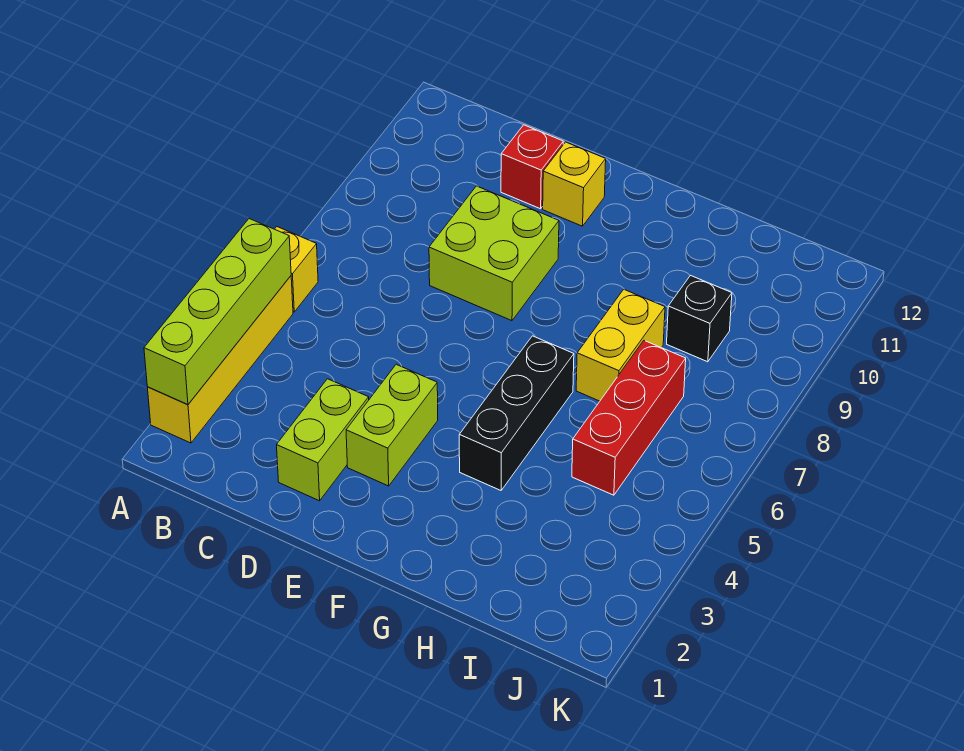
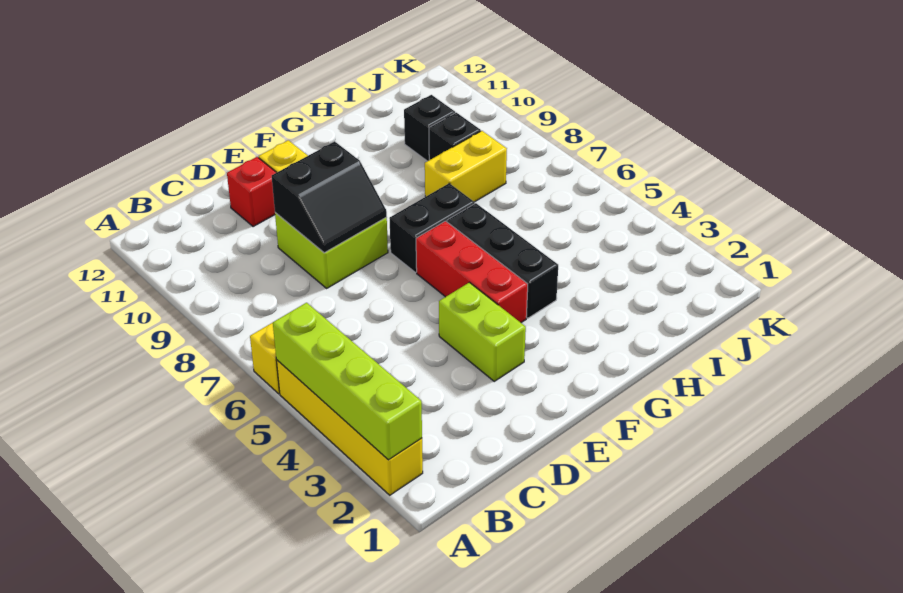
lime brick D2:D3 level 1 -> none
none -> black slope D8:E9 level 2 top 9
none -> black brick F7:G7 level 1
yellow brick H7:H8 level 1 -> yellow brick H8:I8 level 1
red brick I5:I7 level 1 -> red brick F4:F6 level 1
none -> black brick I10 level 1

